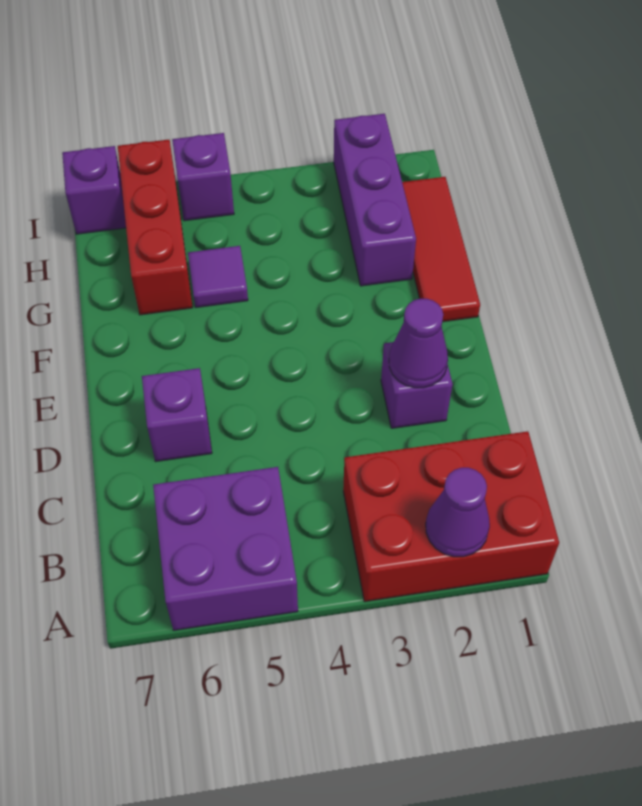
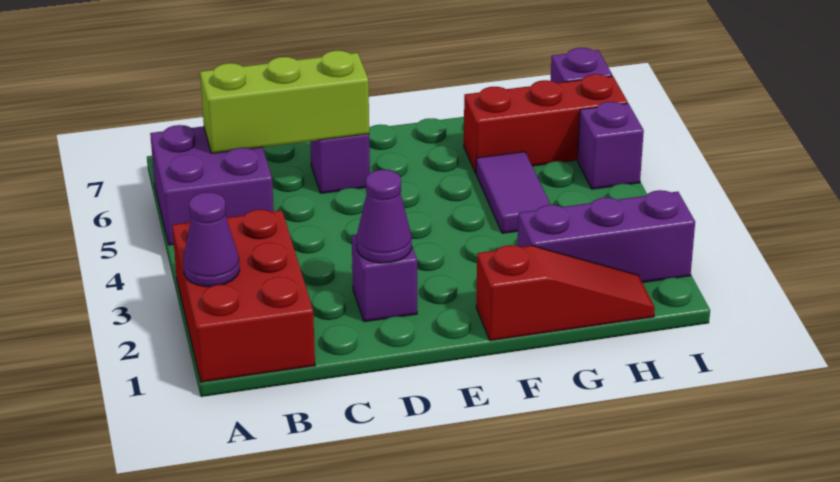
none -> lime brick B6:D6 level 2
red tile F1:H1 level 1 -> red slope F1:H1 level 1 top F
purple tile G5 level 1 -> purple tile G4:G5 level 1

